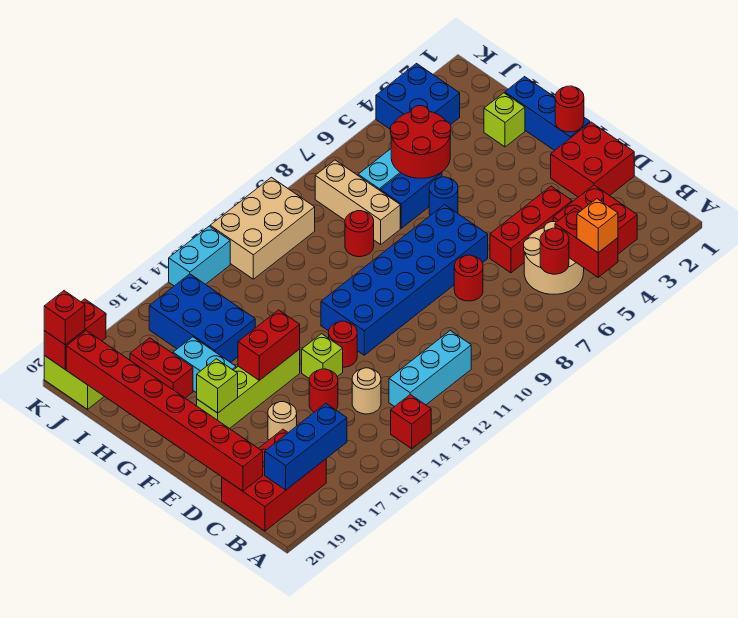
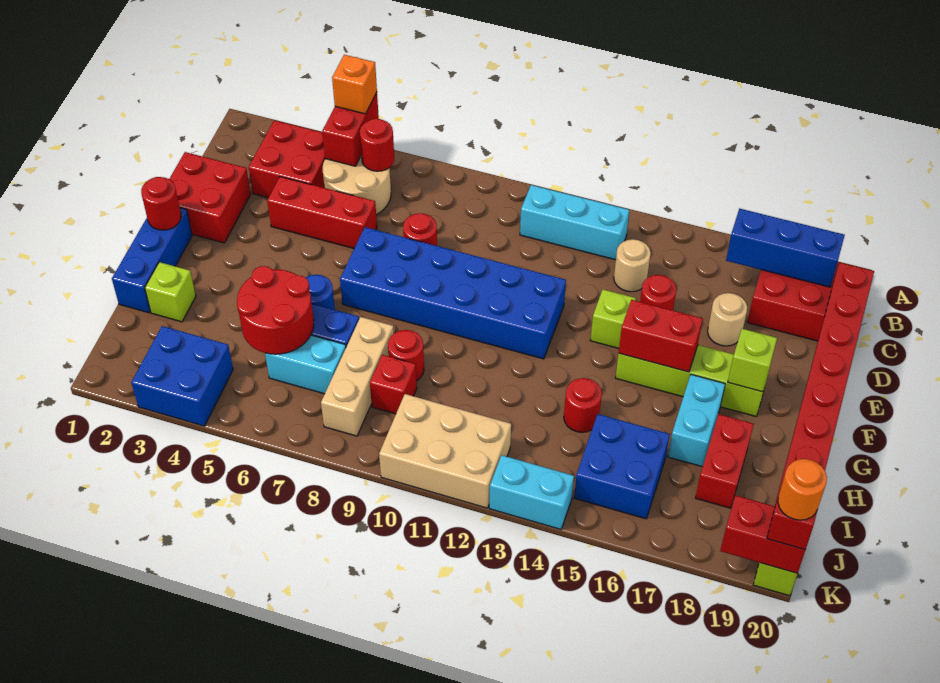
red brick A14 level 1 -> red brick I9 level 1
red round brick E13 level 1 -> red round brick H14 level 1
blue brick H15:J16 level 1 -> blue brick I15:J16 level 1
none -> orange round brick K20 level 4

